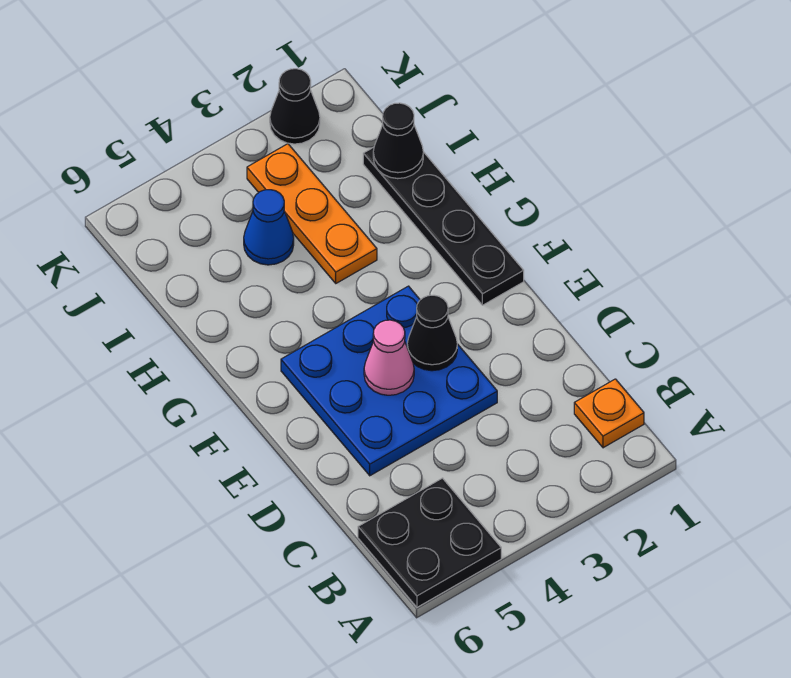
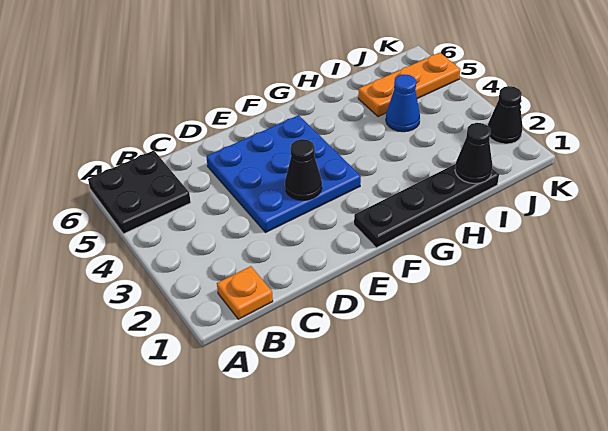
pink cone E4 level 2 -> none
orange plate H3:J3 level 1 -> orange plate I5:K5 level 1

